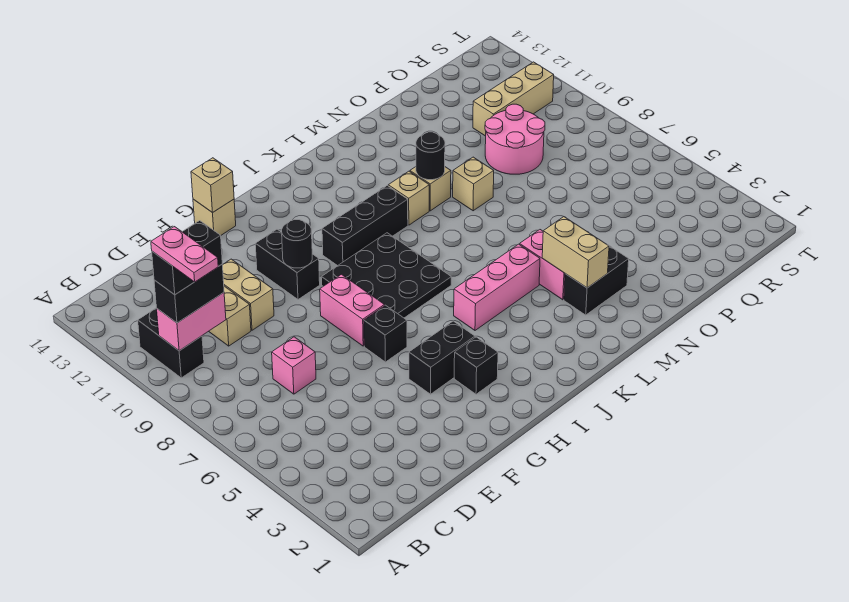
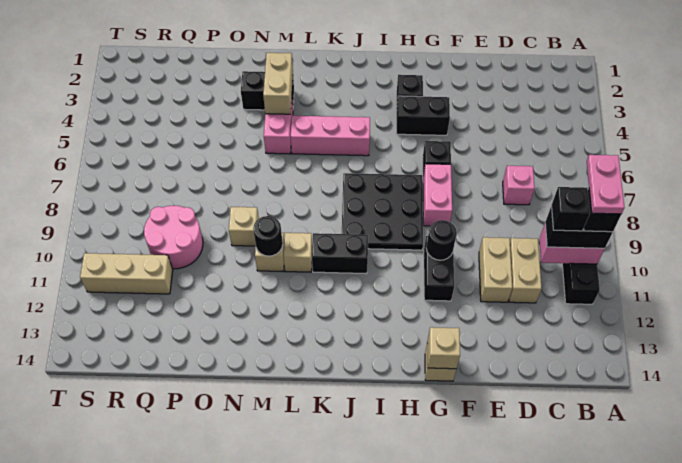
black brick I10:K10 level 1 -> black brick J10:K10 level 1

